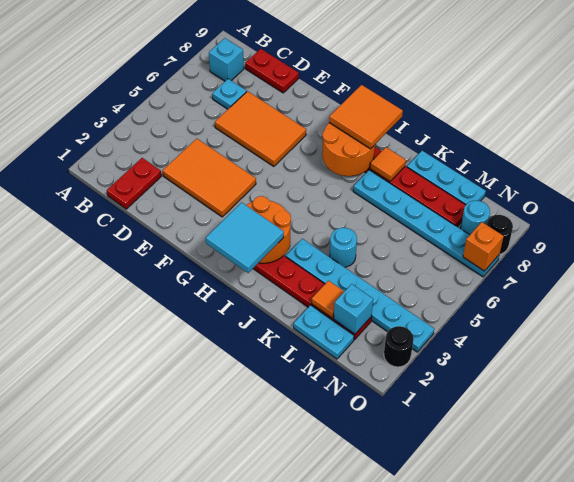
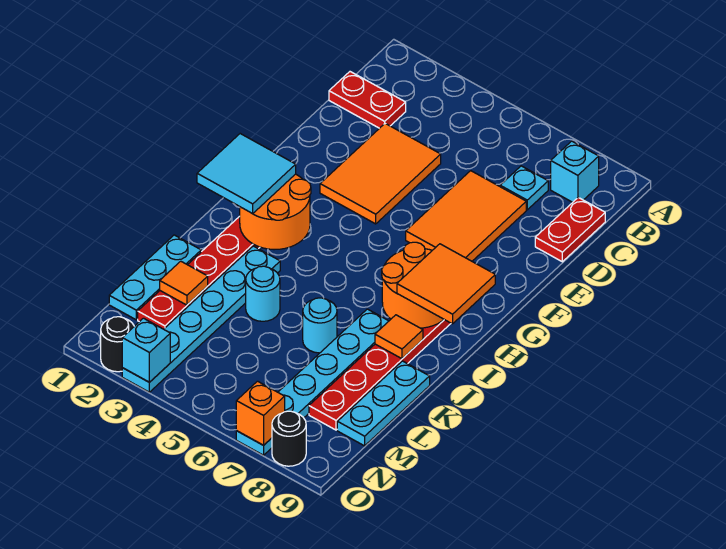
cyan plate L1:M1 level 1 -> cyan plate K1:M1 level 1
cyan brick M2 level 2 -> cyan brick O3 level 2
cyan round brick N8 level 1 -> cyan round brick K6 level 1

